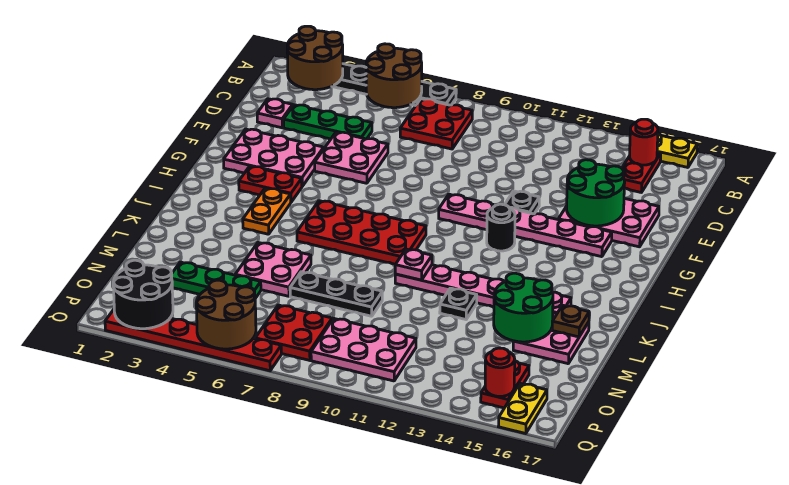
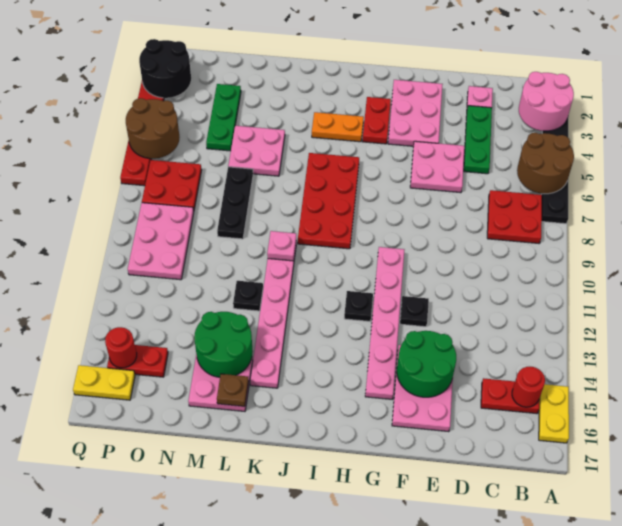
brown round brick A2:B3 level 2 -> pink round brick A2:B3 level 2
black round brick H12 level 1 -> black plate H12 level 1

